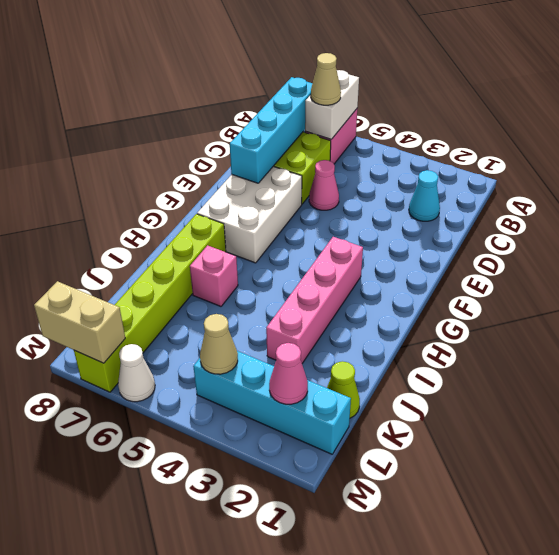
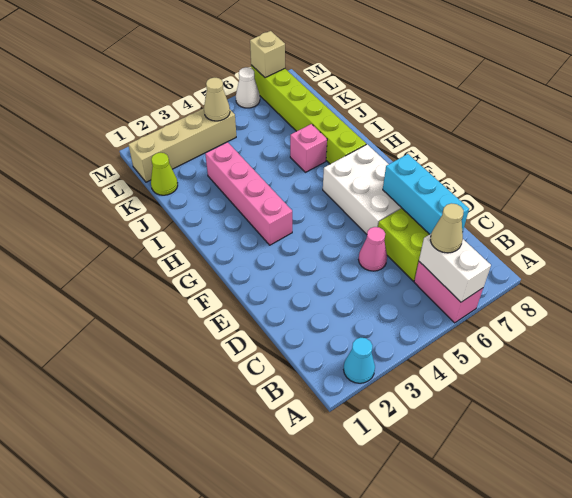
cyan brick B7:E7 level 2 -> cyan brick C7:E7 level 2
cyan cone C2 level 1 -> cyan cone A2 level 1
cyan brick L1:L4 level 1 -> tan brick L1:L4 level 1
pink cone L2 level 2 -> none
tan brick M7:M8 level 2 -> tan brick M7 level 2

